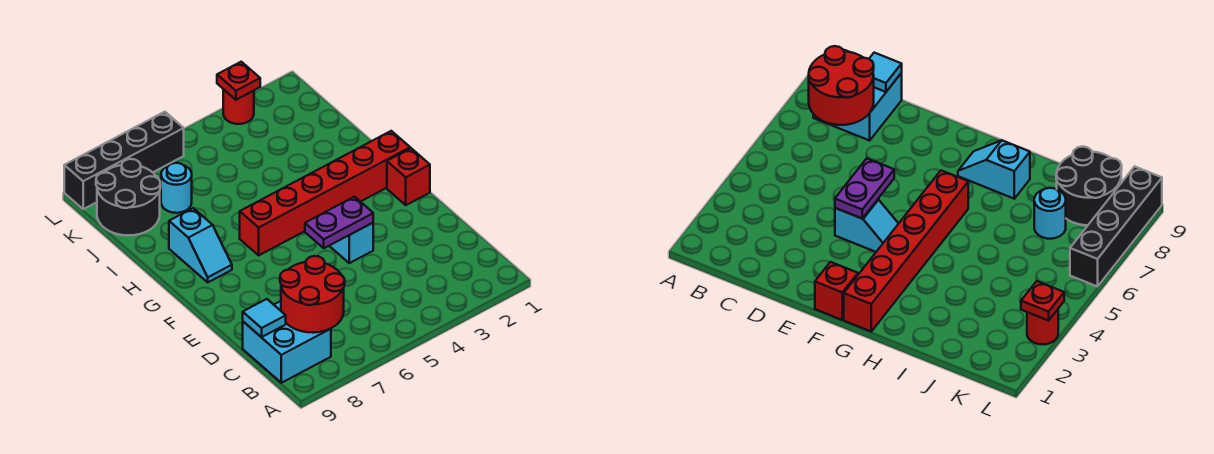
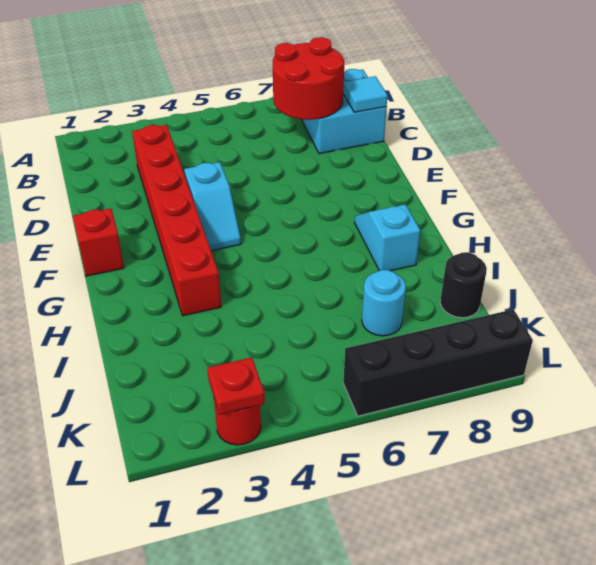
purple plate E4:E5 level 2 -> none
red brick G1:G6 level 1 -> red brick C3:H3 level 1
black round brick J8:K9 level 1 -> black round brick J9 level 1

